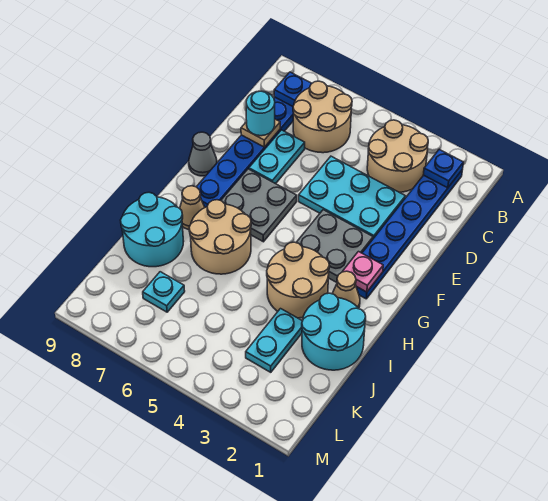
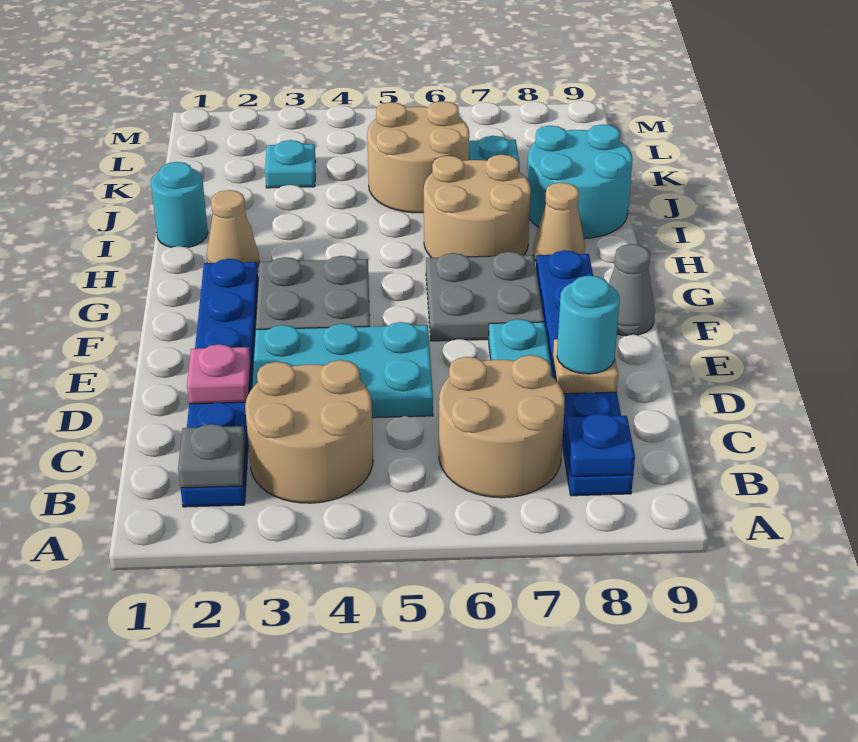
blue plate B2 level 2 -> grey plate B2 level 2
pink plate G2 level 2 -> pink plate D2 level 2
tan round brick H3:I4 level 1 -> tan round brick J5:K6 level 1
cyan round brick I1:J2 level 1 -> cyan round brick I1 level 1
cyan plate J3:K3 level 1 -> cyan plate K3 level 1

